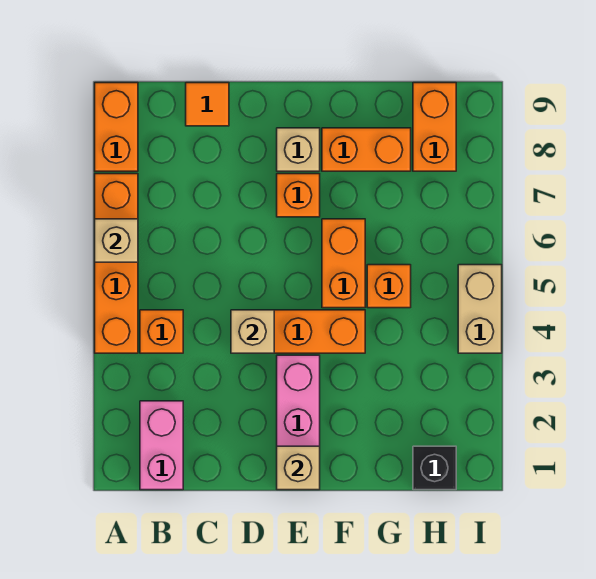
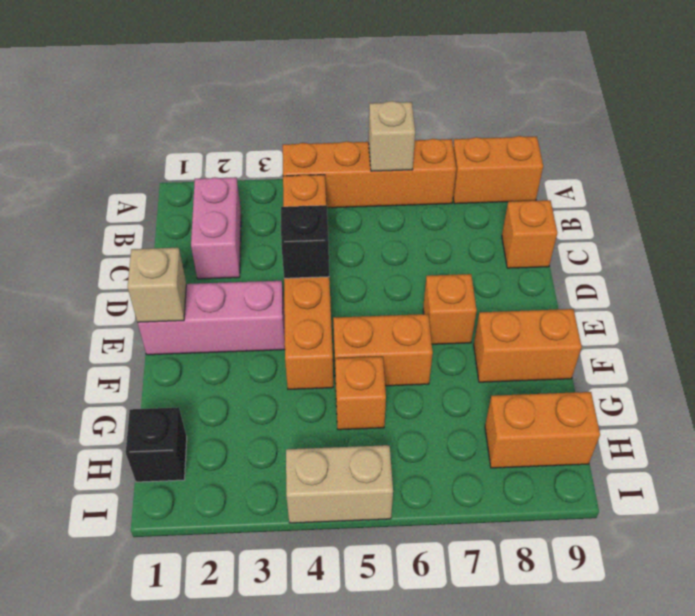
pink brick B1:B2 level 1 -> pink brick B2:C2 level 1
orange tile C9 level 1 -> orange brick C9 level 1
tan brick D4 level 2 -> black brick D4 level 2
tan brick E8 level 1 -> none
orange brick F8:G8 level 1 -> orange brick F8:F9 level 1

